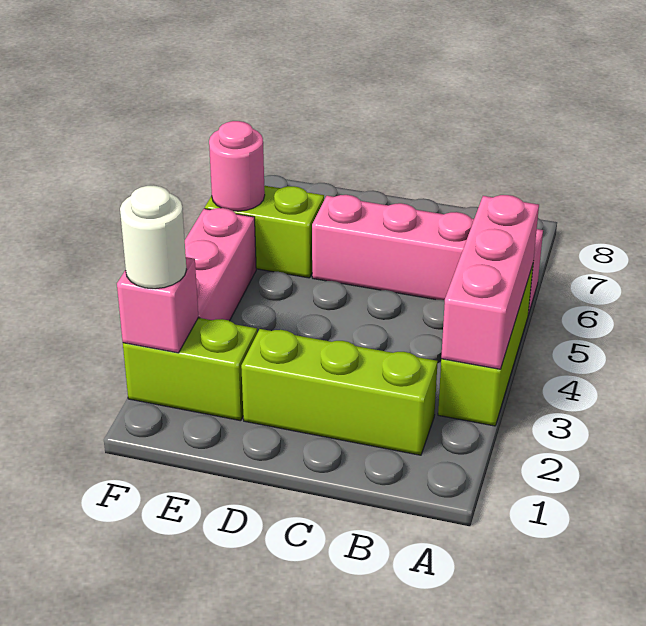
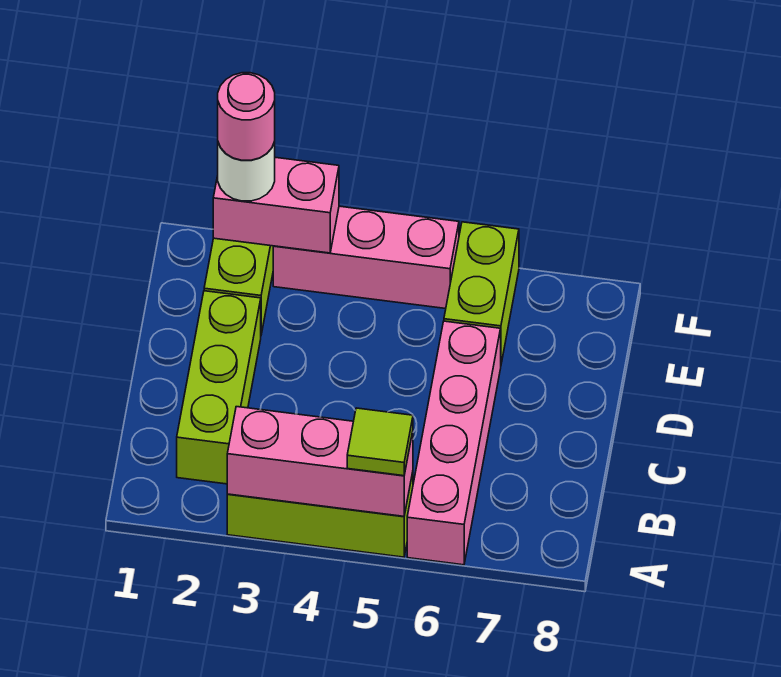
none -> lime tile A5 level 3
pink brick F2 level 2 -> pink brick F2:F3 level 2
pink round brick F6 level 2 -> pink round brick F2 level 4

